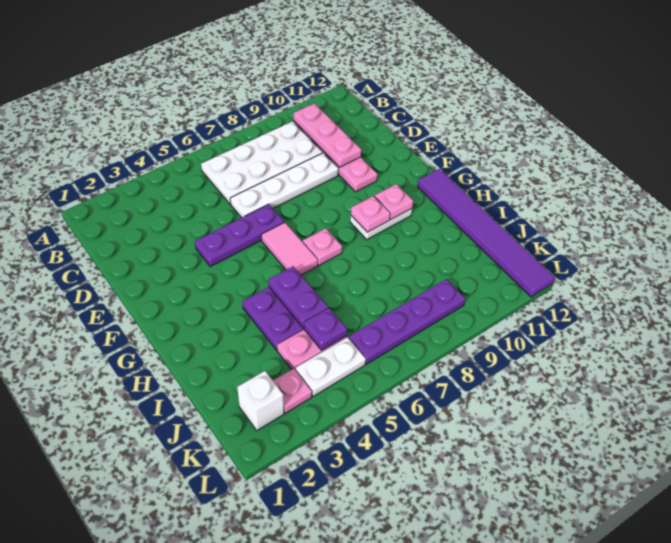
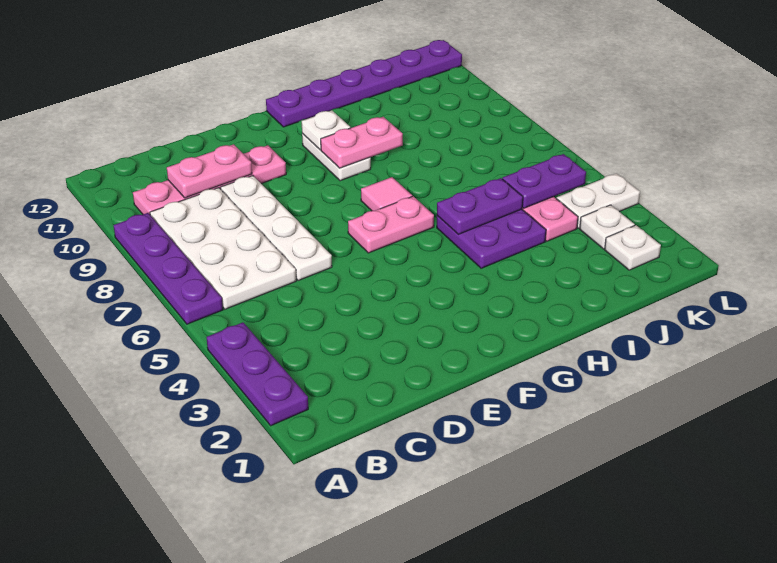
pink plate B10:D10 level 2 -> pink plate C10:D10 level 2
purple plate E4:E6 level 1 -> purple plate A2:A4 level 1
pink tile F6:G6 level 1 -> pink plate F6:G6 level 1
pink plate G7 level 1 -> pink tile G7 level 1
pink plate G9 level 2 -> pink plate G9:H9 level 2
pink plate G10 level 2 -> white plate G10 level 2
purple tile G12:L12 level 1 -> purple plate G12:L12 level 1
purple plate J5 level 2 -> purple plate J5:K5 level 2
white brick K2 level 1 -> white plate K2 level 1
pink plate K3 level 1 -> white plate K3 level 1
white plate K4:K5 level 1 -> white plate K4:L4 level 1
purple plate K6:K9 level 1 -> purple plate A6:A9 level 1

